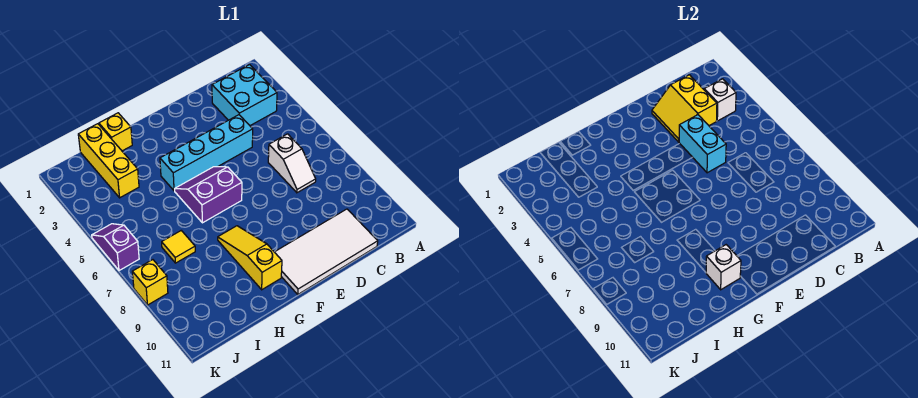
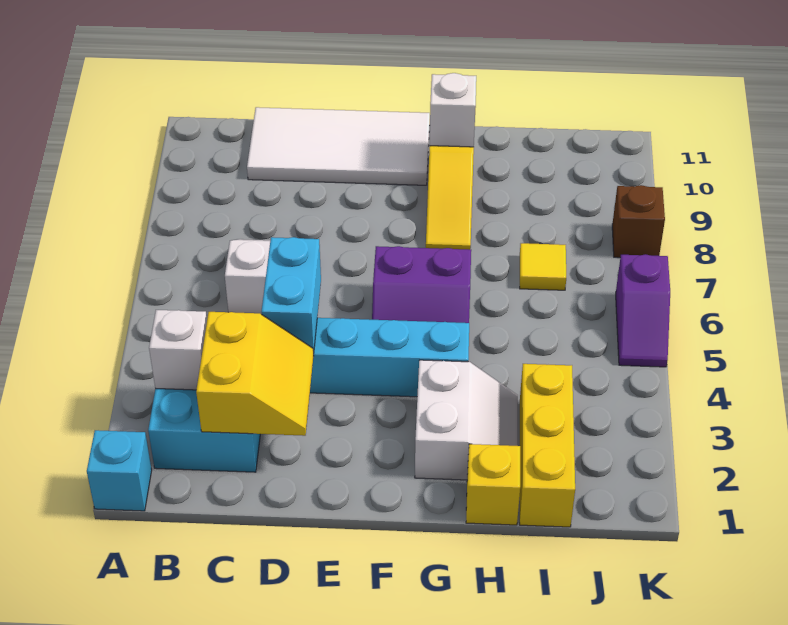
none -> cyan brick A1 level 1
none -> white slope G2:H3 level 1 top G
yellow brick K8 level 1 -> brown brick K8 level 1

